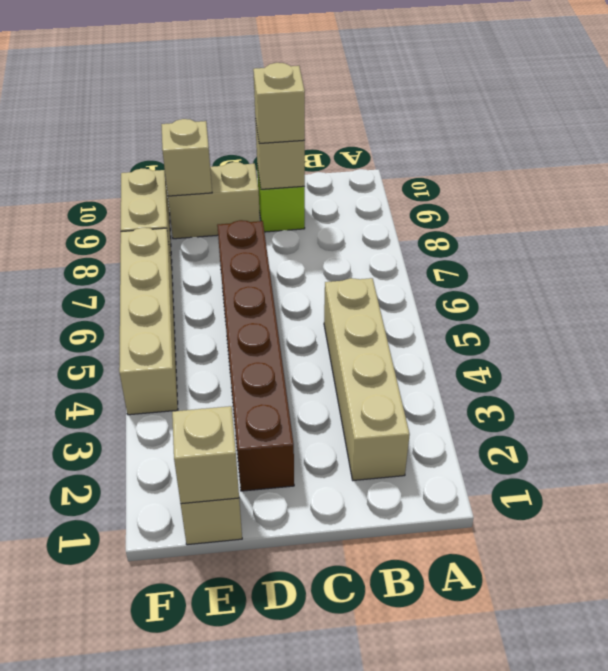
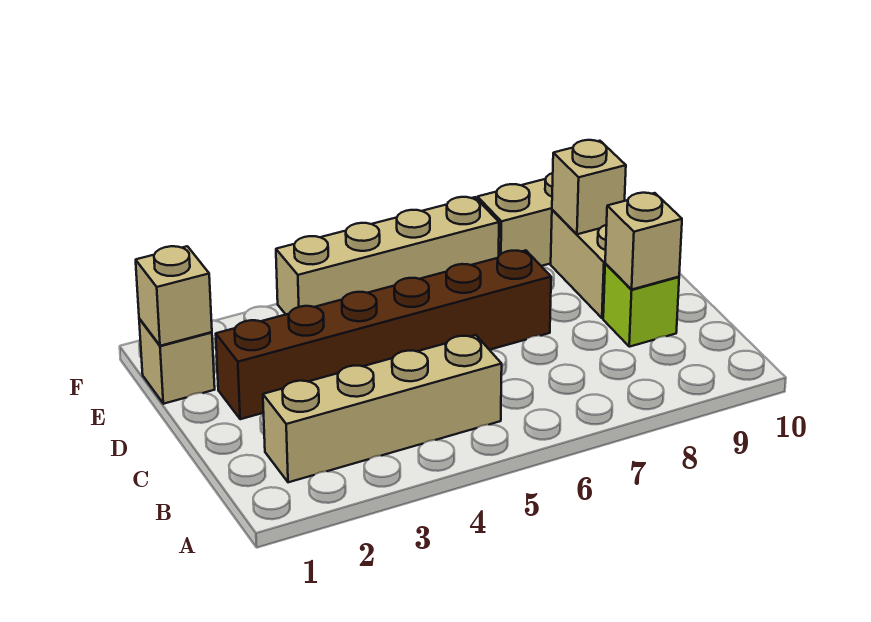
tan brick C9 level 3 -> none

